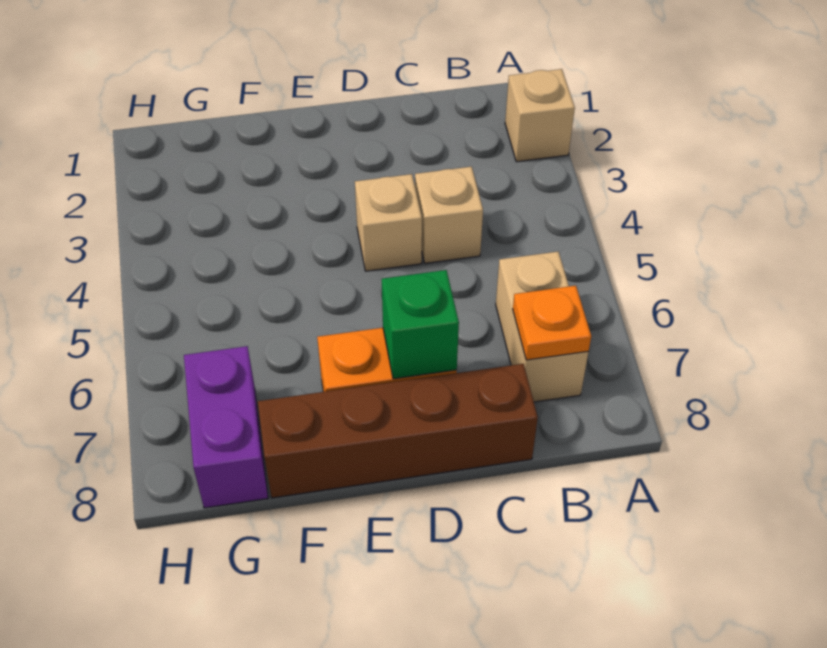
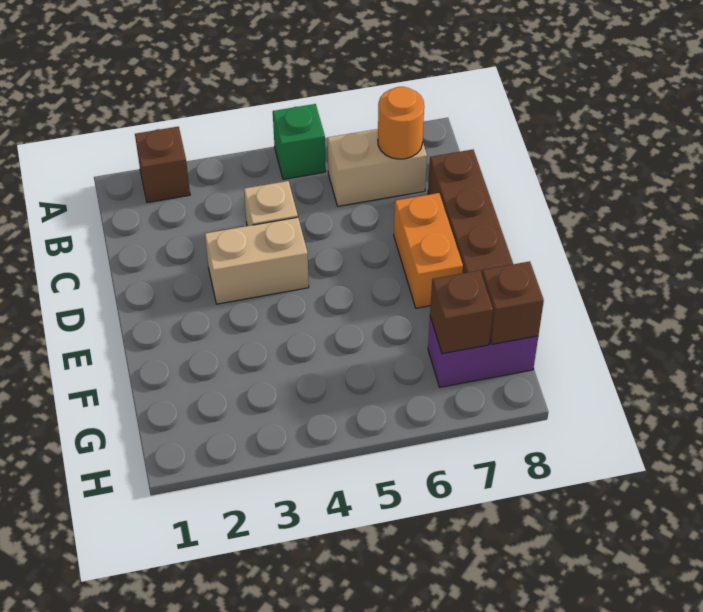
tan brick A2 level 1 -> brown brick A2 level 1
orange plate B7 level 2 -> orange round brick B7 level 2
tan brick D4 level 1 -> tan brick D3:D4 level 1
green brick D7 level 2 -> green brick A5 level 1
none -> brown brick G7 level 2
none -> brown brick G8 level 2

